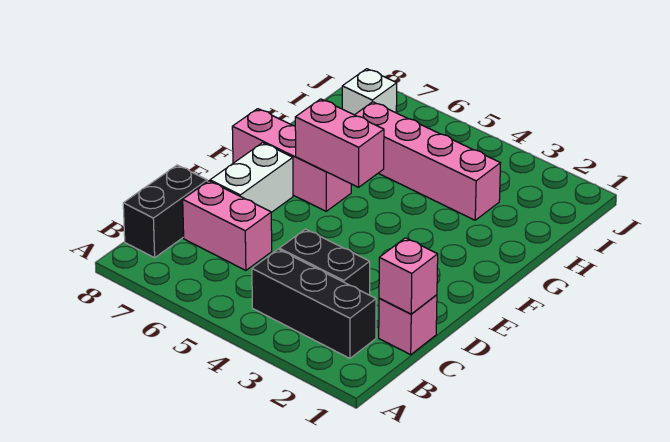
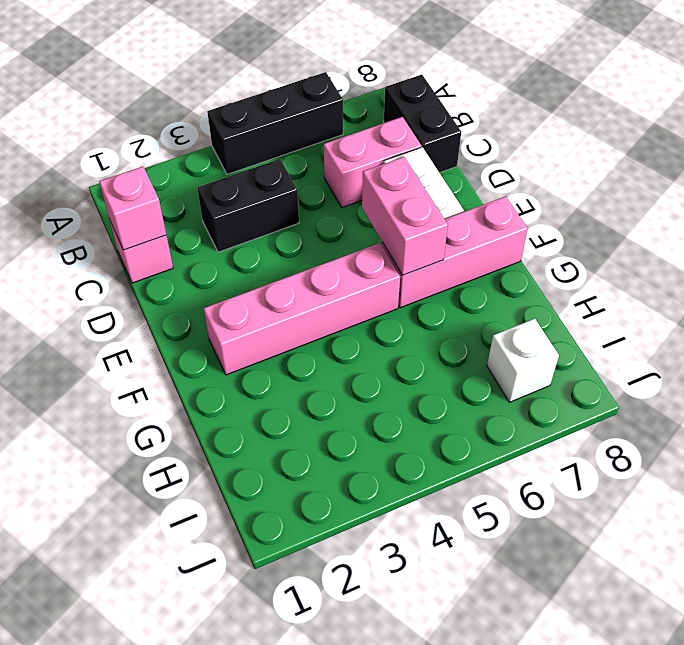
black brick B2:B4 level 1 -> black brick A4:A6 level 1
pink brick F5:F6 level 2 -> pink brick E6:F6 level 2
pink brick H3:H6 level 1 -> pink brick F2:F5 level 1

